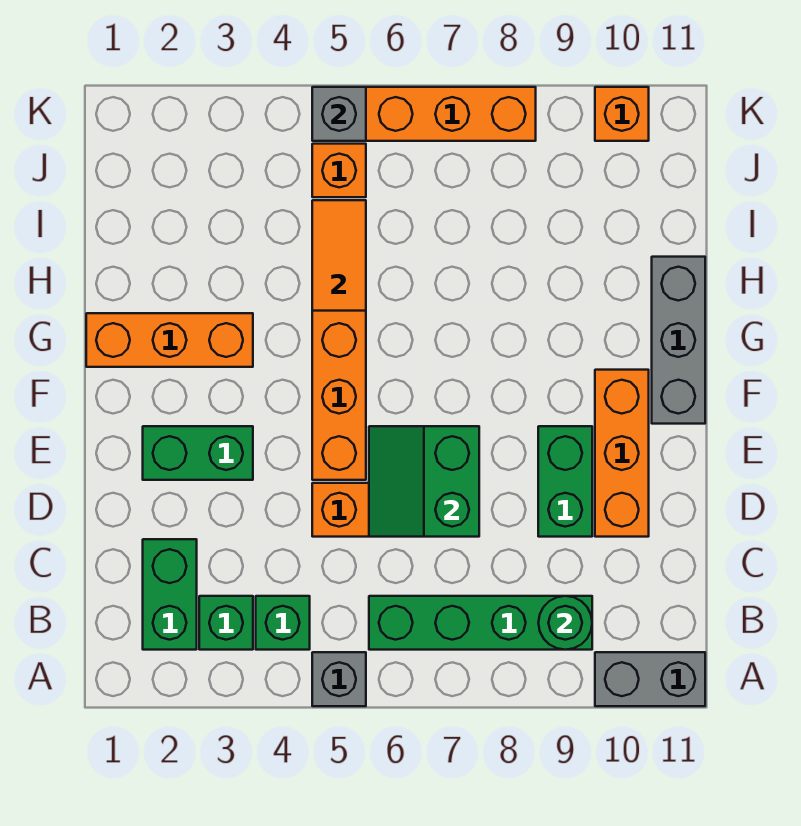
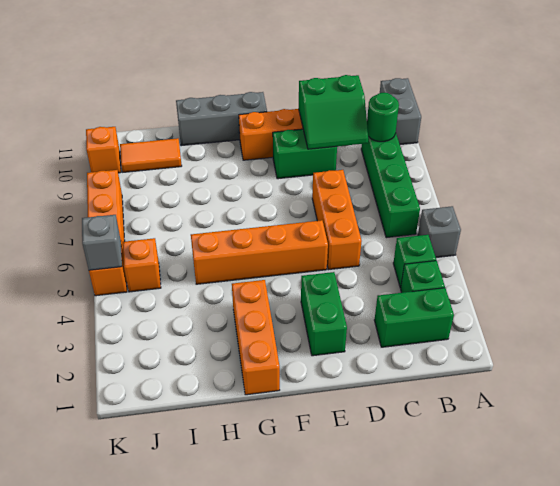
green slope D6:E7 level 2 top 7 -> green slope C9:D10 level 2 top 10
orange tile H5:I5 level 2 -> orange tile I10:J10 level 1

